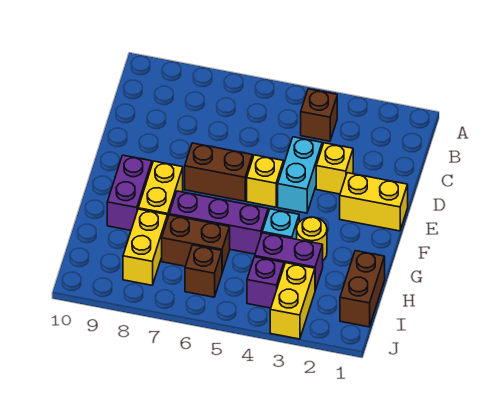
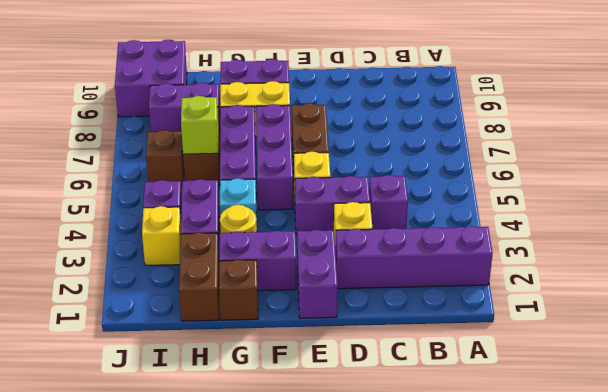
none -> purple brick A2:D2 level 1
brown brick B4 level 1 -> brown brick G1 level 1
none -> purple brick C4 level 1
cyan brick D4:E4 level 1 -> purple brick D4:E4 level 1
yellow brick E1:E2 level 1 -> purple brick E1:E2 level 1
none -> purple brick F2:G2 level 1
none -> purple brick F5:F7 level 1
brown brick H1:I1 level 1 -> brown brick H1:H2 level 1
none -> lime brick H6 level 2
yellow brick H8:I8 level 1 -> purple brick H8:I8 level 1
yellow brick I3:J3 level 1 -> yellow brick I3 level 1
none -> purple brick I9:J10 level 1

